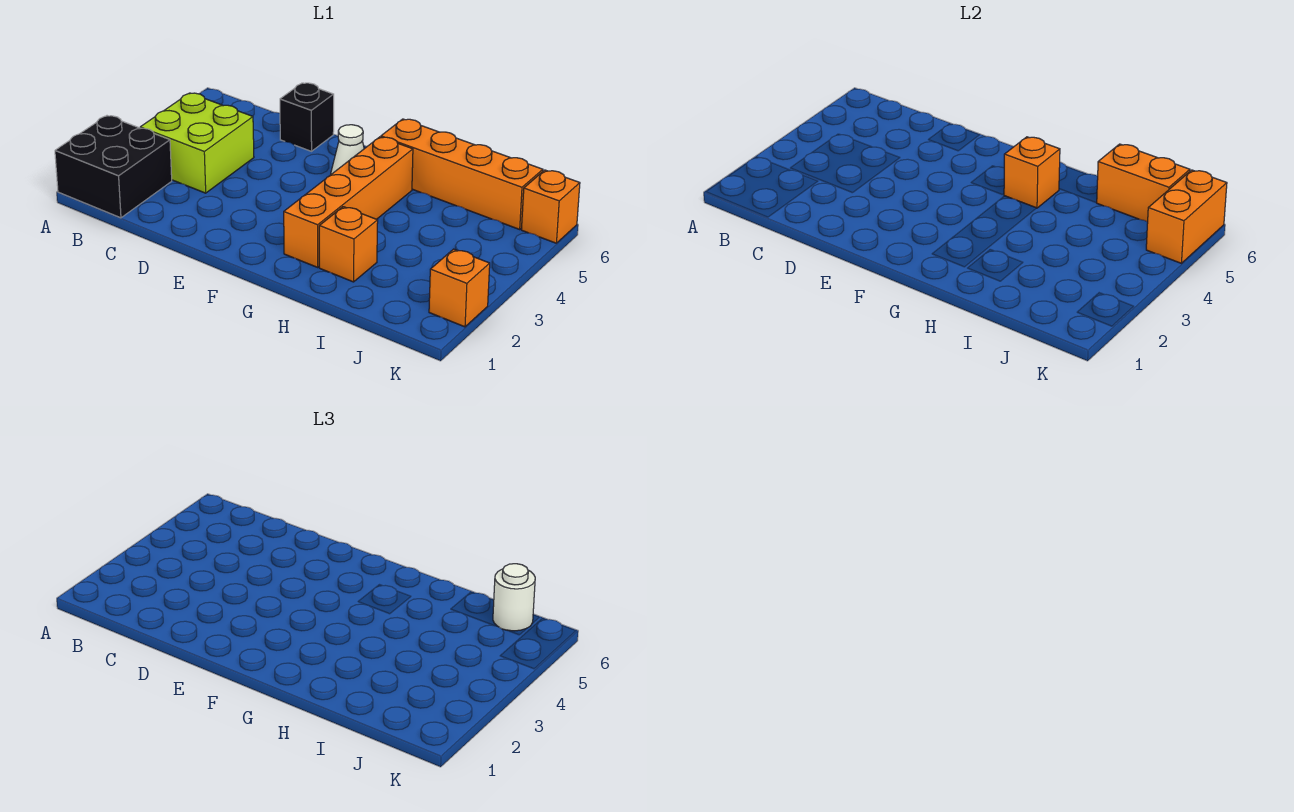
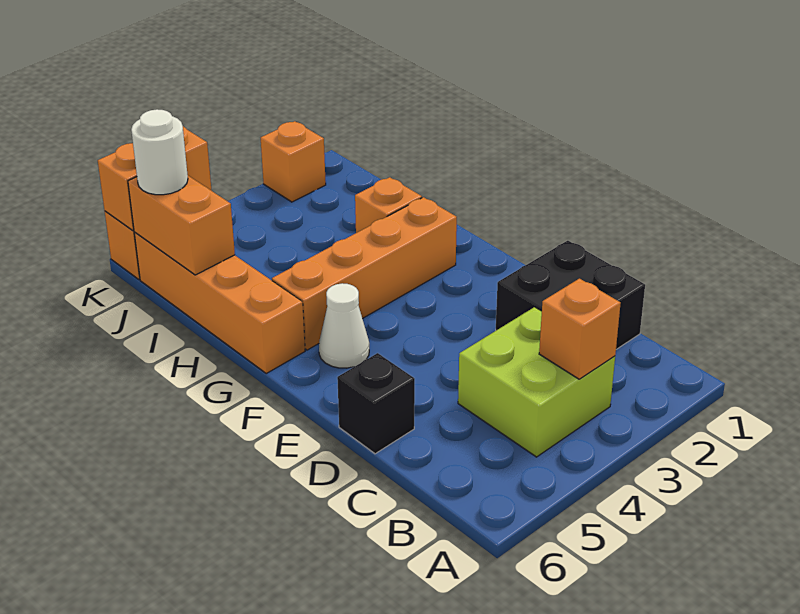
black brick A1:B2 level 1 -> black brick C1:D2 level 1
orange brick G5 level 2 -> orange brick B3 level 2

